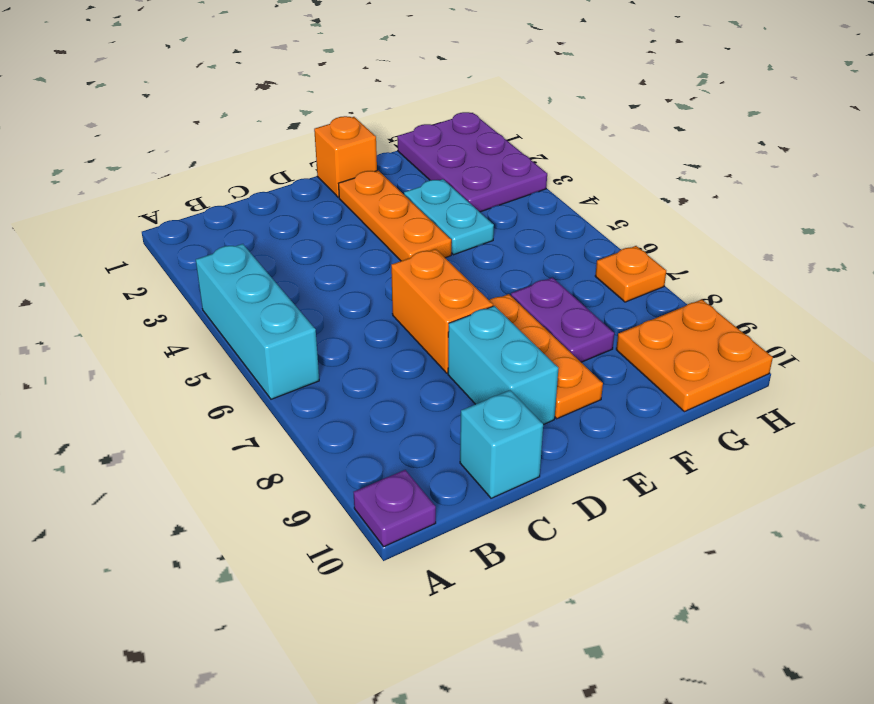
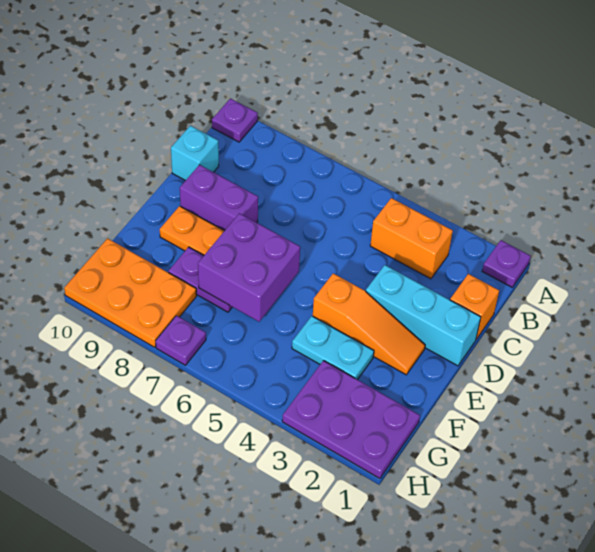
none -> purple plate A1 level 1
cyan brick A4:A6 level 1 -> cyan brick D1:D3 level 1
orange brick D6:D7 level 1 -> orange brick B3:B4 level 1
cyan brick D8:D9 level 1 -> purple brick D8:D9 level 1
orange brick E1 level 1 -> orange brick C1 level 1
orange plate E2:E4 level 1 -> orange slope E2:E4 level 1 top 4
none -> purple brick E6:F7 level 2
orange plate G9:H10 level 1 -> orange plate G8:H10 level 1
orange plate H7 level 1 -> purple plate H7 level 1

